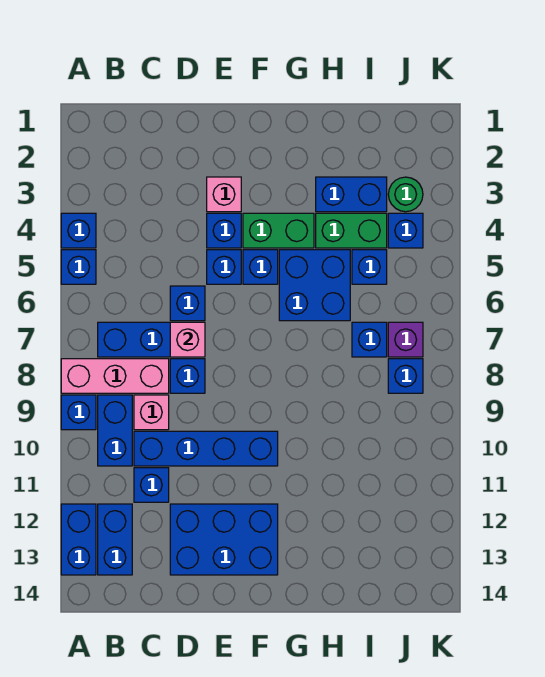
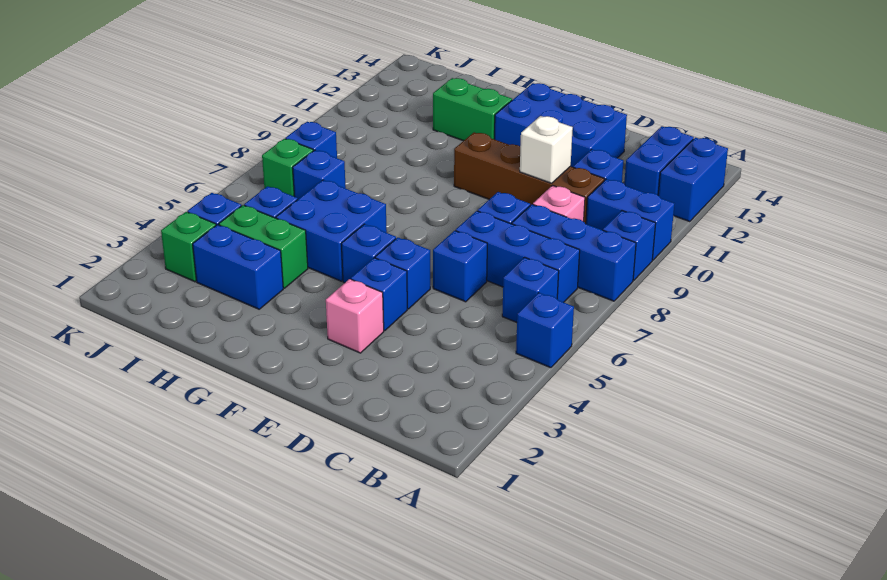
blue brick A4 level 1 -> blue brick B6 level 1
pink brick A8:C8 level 1 -> blue brick A8:C8 level 1
blue brick B9:B10 level 1 -> blue brick A10:B10 level 1
blue brick C10:F10 level 1 -> brown brick C10:F10 level 1
pink brick D7 level 2 -> none
none -> white brick D10 level 2
green brick F4:G4 level 1 -> green brick G12:H12 level 1
green round brick J3 level 1 -> green brick J3 level 1
purple brick J7 level 1 -> green brick J7 level 1

